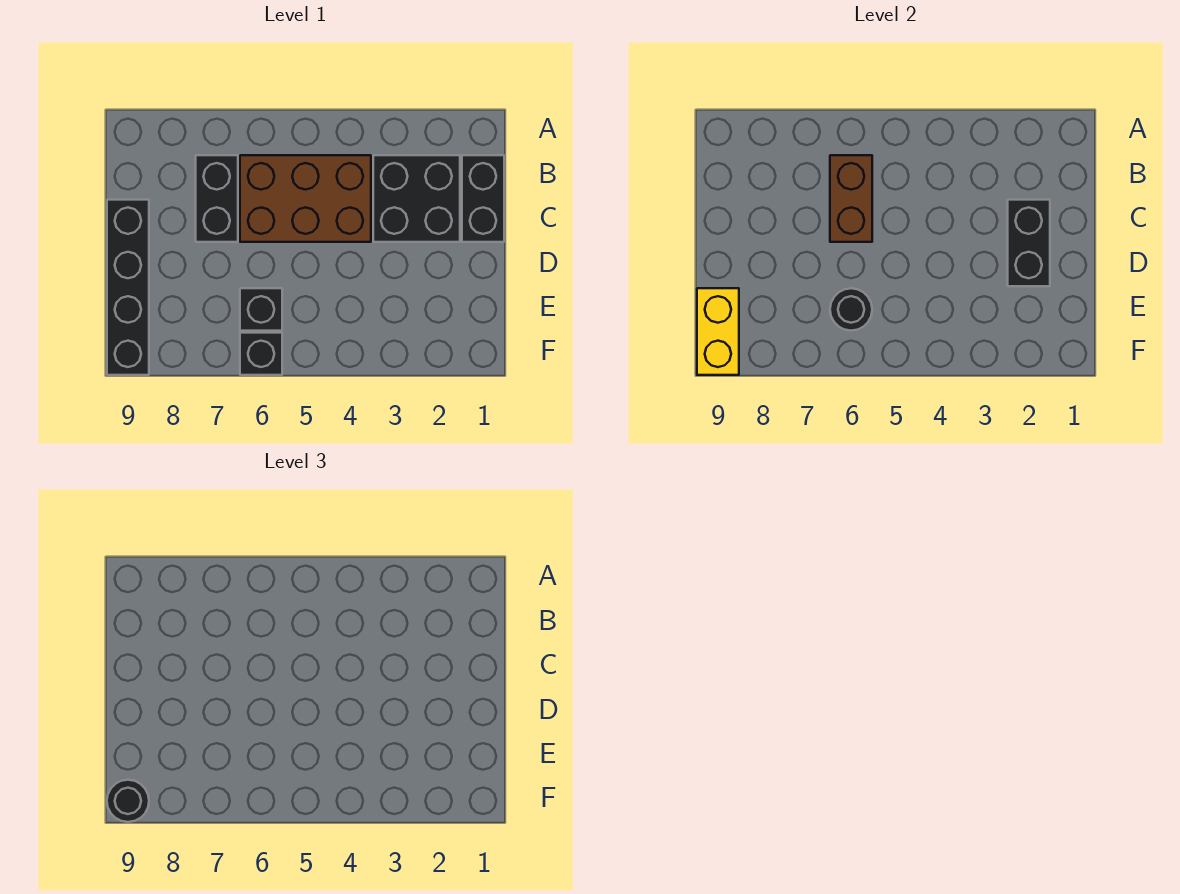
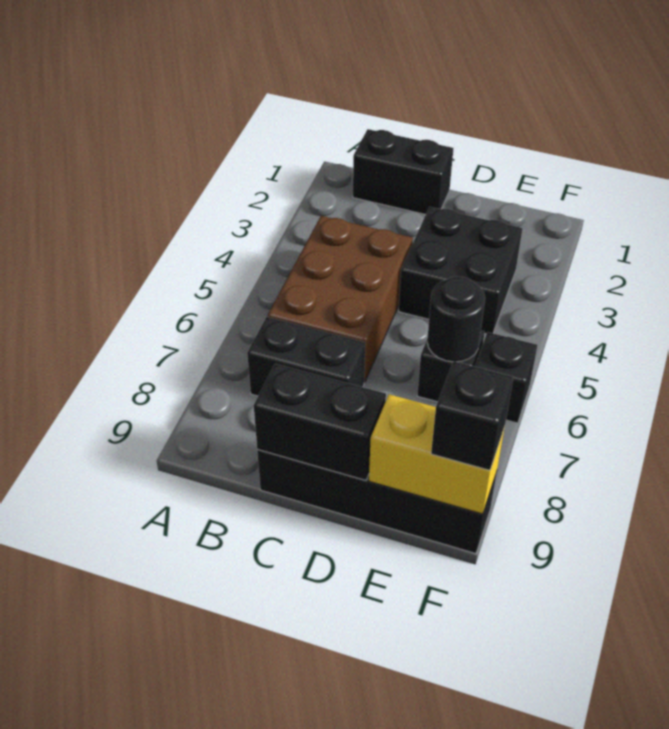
black brick B2:C3 level 1 -> black brick D3:E4 level 1
brown brick B6:C6 level 2 -> none
black brick C2:D2 level 2 -> black brick C9:D9 level 2
black round brick F9 level 3 -> black brick F9 level 3

